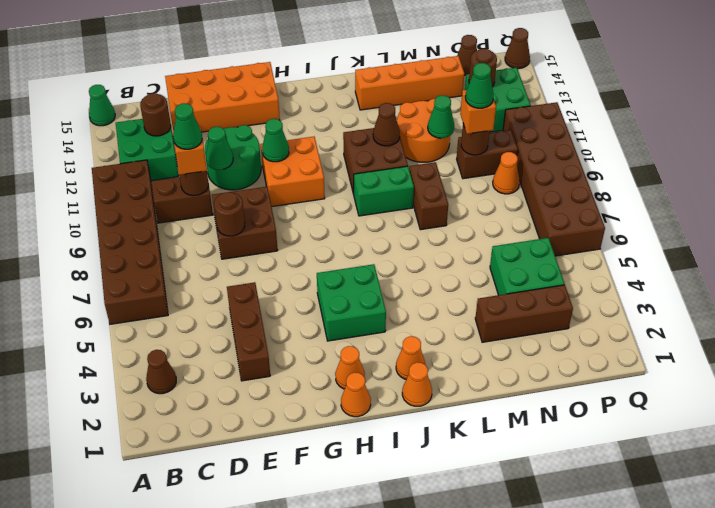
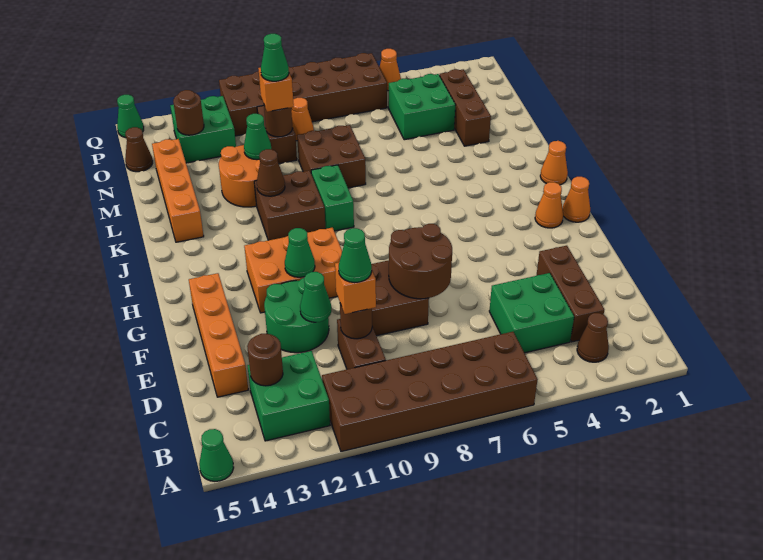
orange brick D14:G15 level 1 -> orange brick D14:G14 level 1
brown brick E3:E5 level 1 -> brown brick C3:E3 level 1
brown round brick E8 level 2 -> brown round brick E7:F8 level 2
orange brick G10:H11 level 1 -> orange brick G10:H12 level 1
green brick H4:I5 level 1 -> green brick C4:D5 level 1
orange cone J2 level 1 -> orange cone Q5 level 1
brown brick L8:L9 level 1 -> brown brick L8:M9 level 1
brown cone Q15 level 1 -> green cone Q15 level 1

